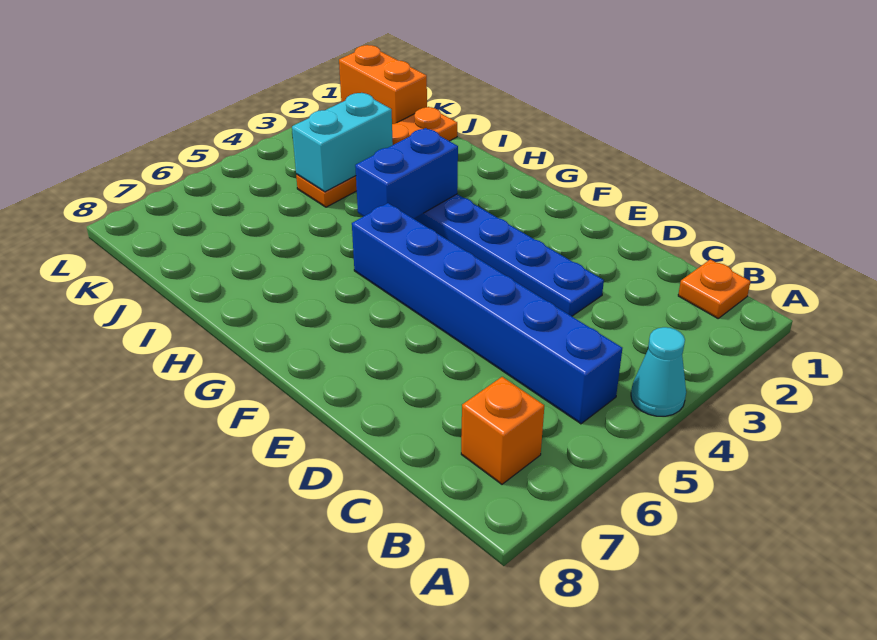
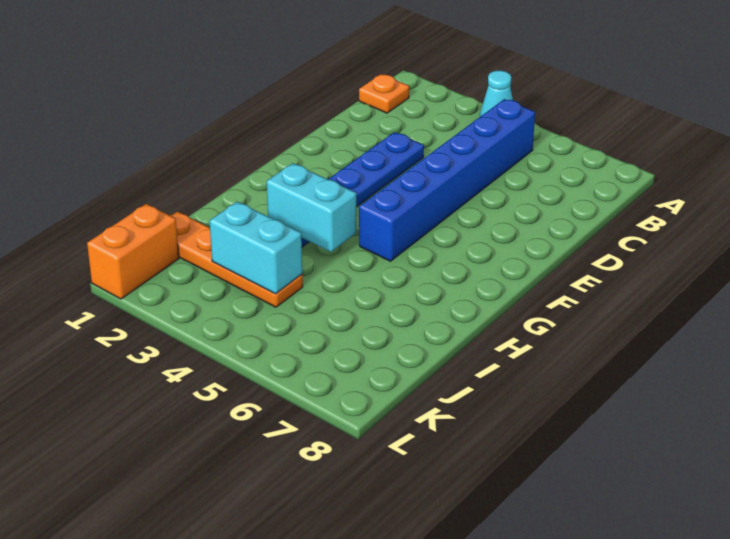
orange brick B7 level 1 -> none
blue brick H3:H4 level 2 -> cyan brick H3:H4 level 2

